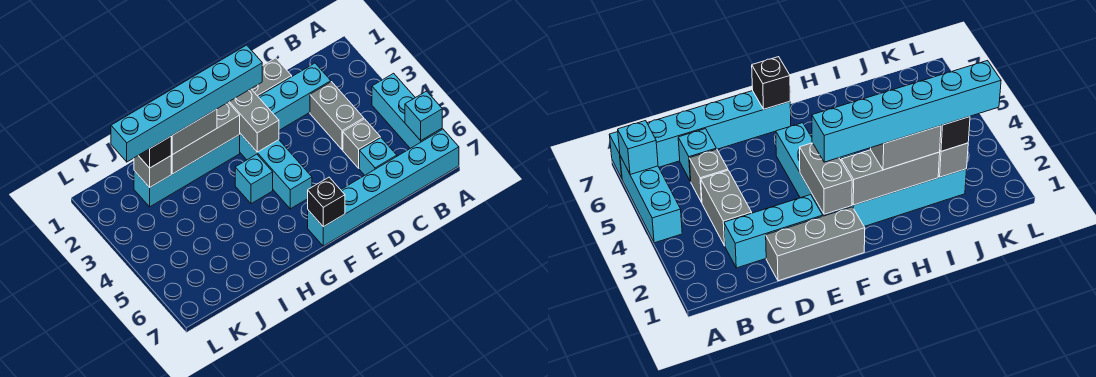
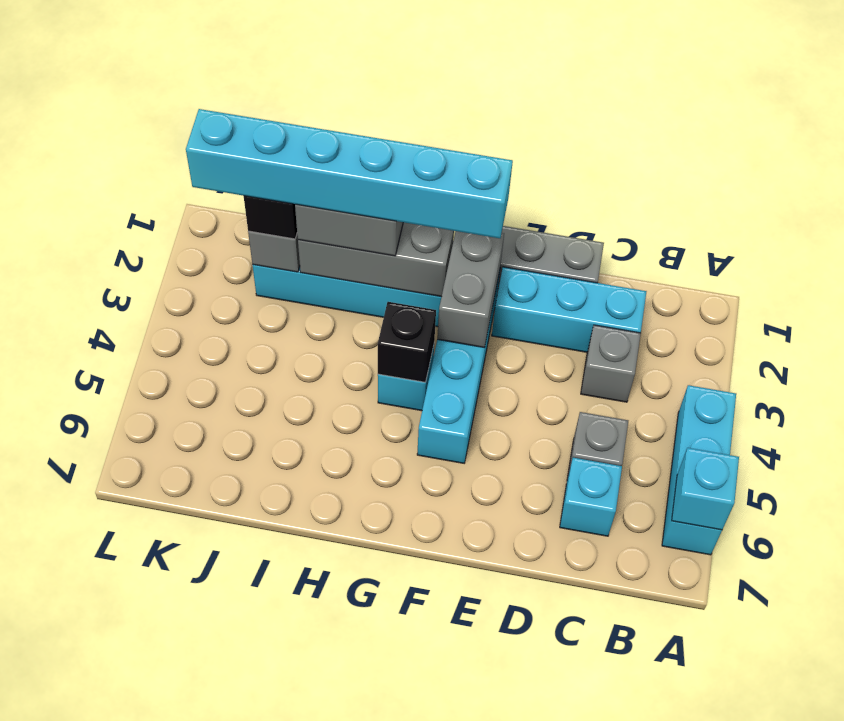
cyan brick A7:F7 level 1 -> none
grey brick C3:C4 level 1 -> grey brick C3 level 1
black brick F7 level 2 -> black brick G4 level 2

